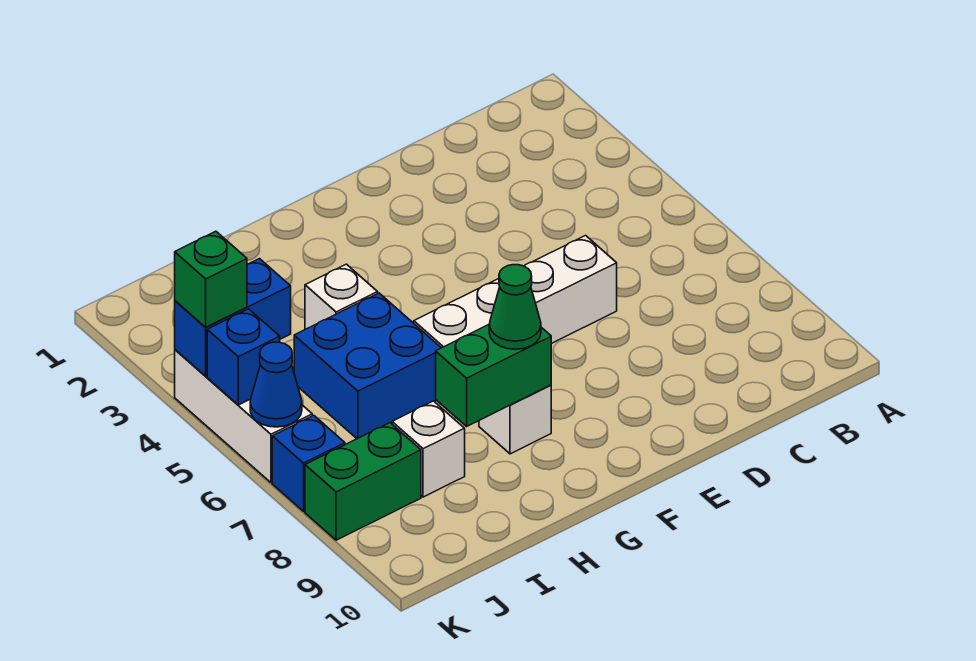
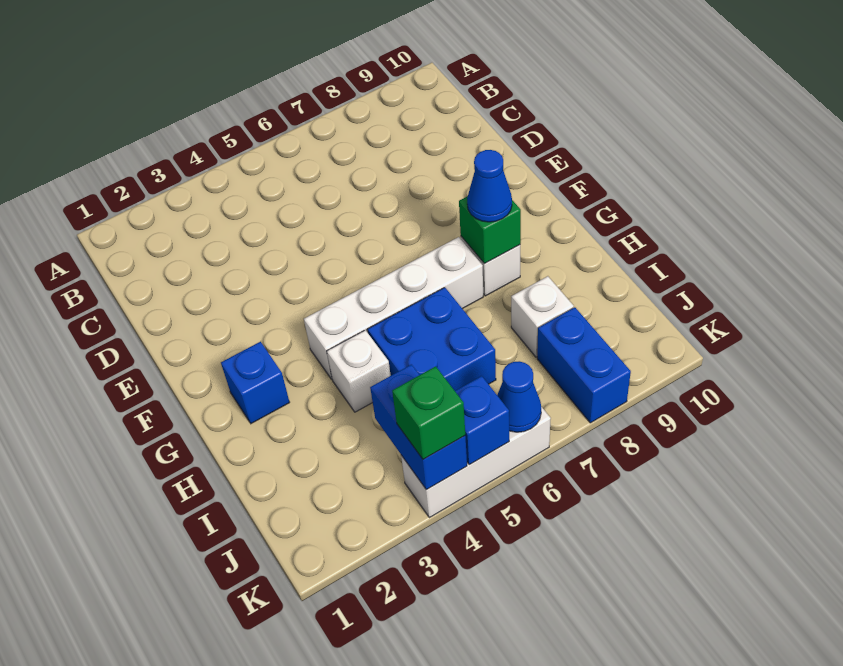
white brick D6:G6 level 1 -> white brick G4:G7 level 1
green brick G8:H8 level 2 -> green brick G8 level 2
green cone G8 level 3 -> blue cone G8 level 3
green brick J8:K8 level 1 -> blue brick J8:K8 level 1
blue brick K7 level 1 -> blue brick G2 level 1

